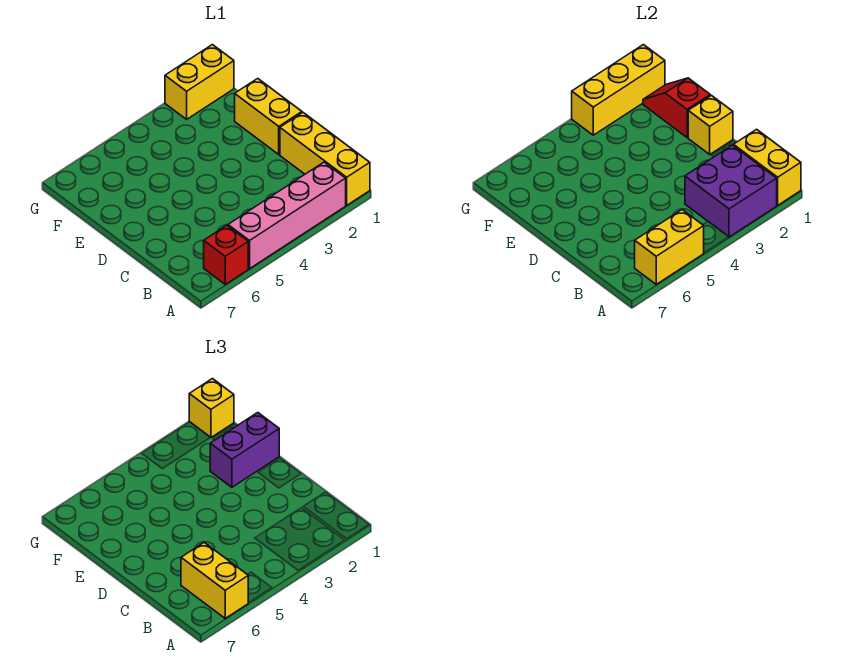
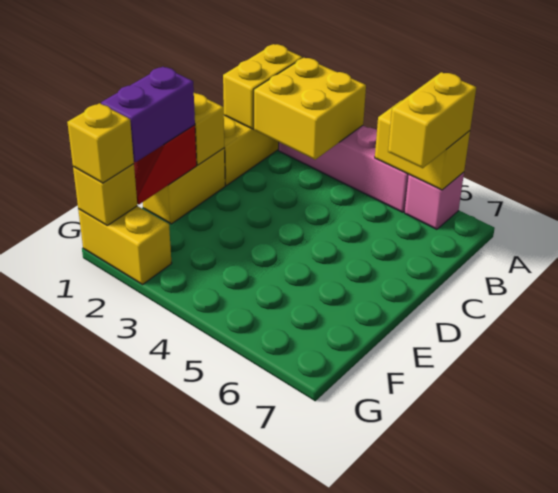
purple brick A2:B3 level 2 -> yellow brick A2:B3 level 2
red brick A6 level 1 -> pink brick A6 level 1
purple brick E1:E2 level 3 -> purple brick E1:F1 level 3
yellow brick G1:G3 level 2 -> yellow brick G1 level 2

